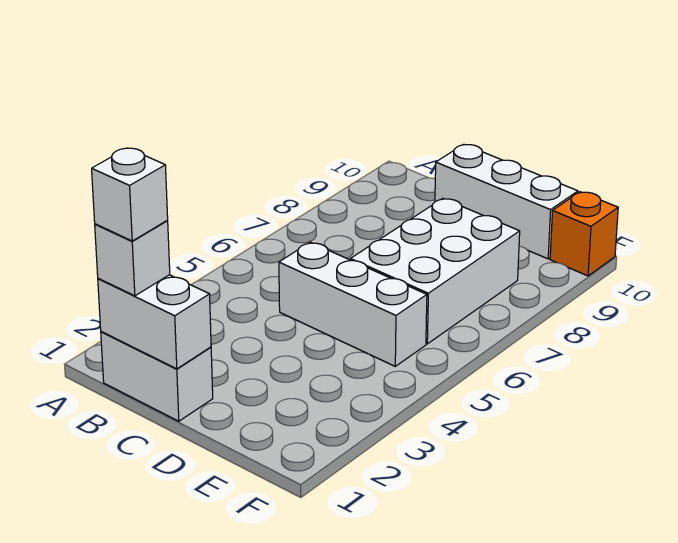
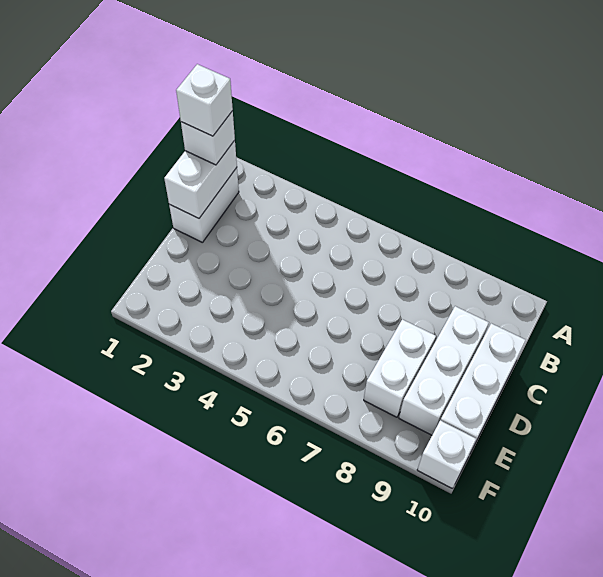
white brick C5:E5 level 1 -> white brick C9:E9 level 1
white brick D6:E8 level 1 -> white brick D8:E8 level 1
orange brick F10 level 1 -> white brick F10 level 1

